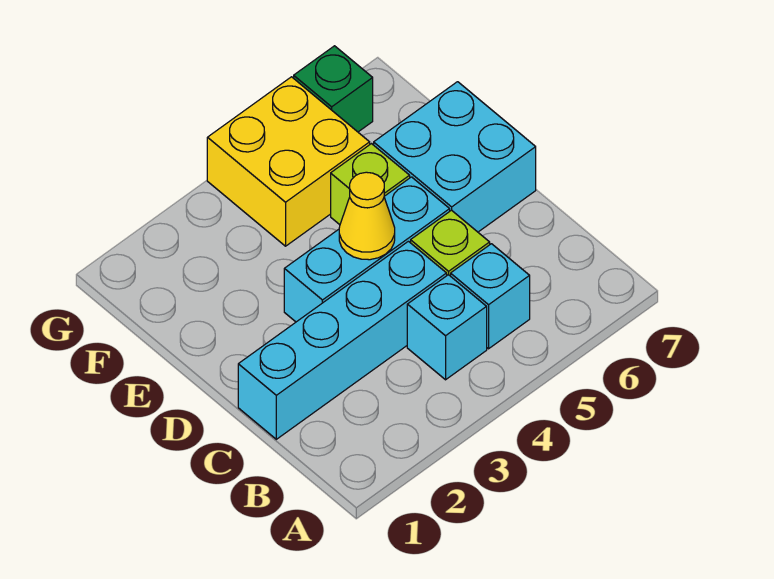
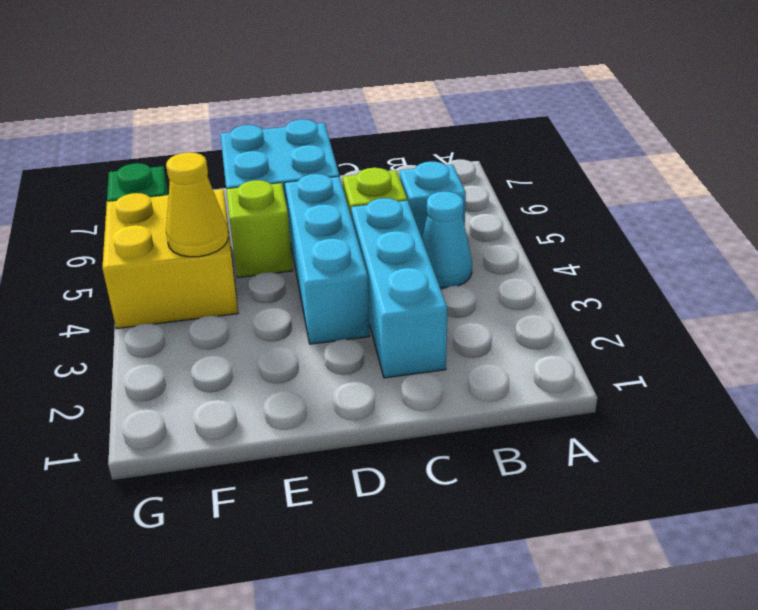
cyan brick B4 level 1 -> cyan cone B4 level 1
cyan brick C1:C4 level 1 -> cyan brick C2:C4 level 1
yellow cone D4 level 2 -> yellow cone F4 level 2

